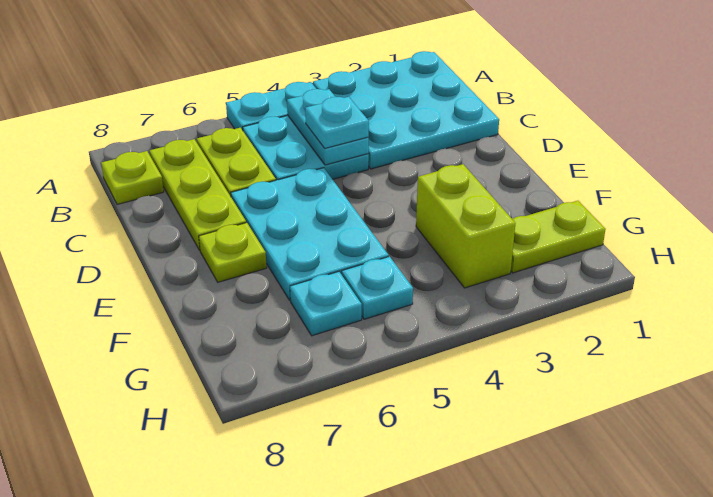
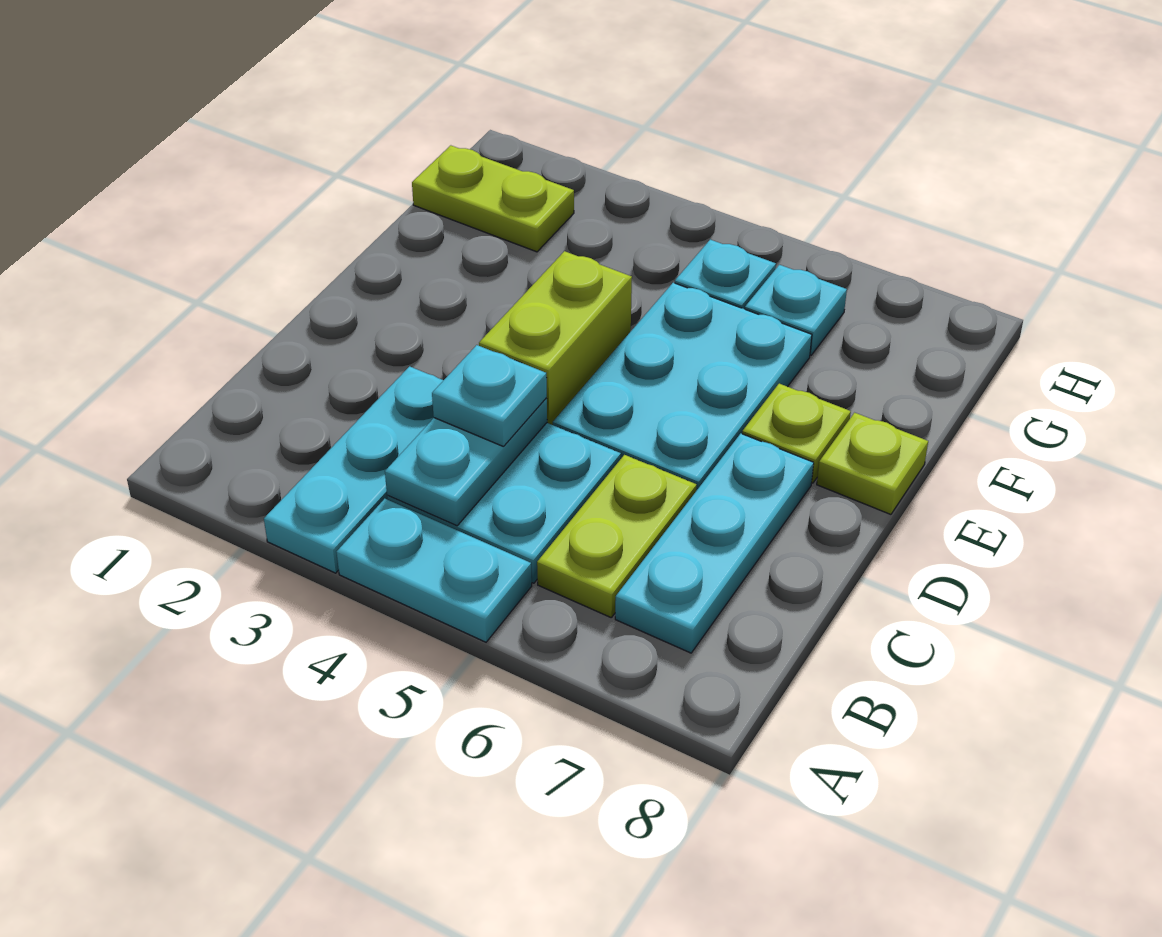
cyan plate A1:C3 level 1 -> cyan plate A3:C3 level 1
lime plate B7:D7 level 1 -> cyan plate B7:D7 level 1
lime plate B8 level 1 -> lime plate E8 level 1
lime brick F3:G3 level 1 -> lime brick D4:E4 level 1

